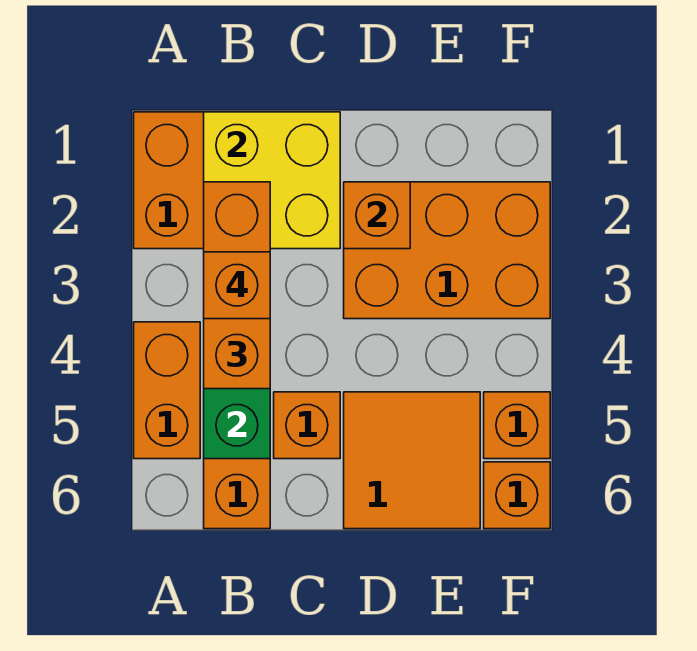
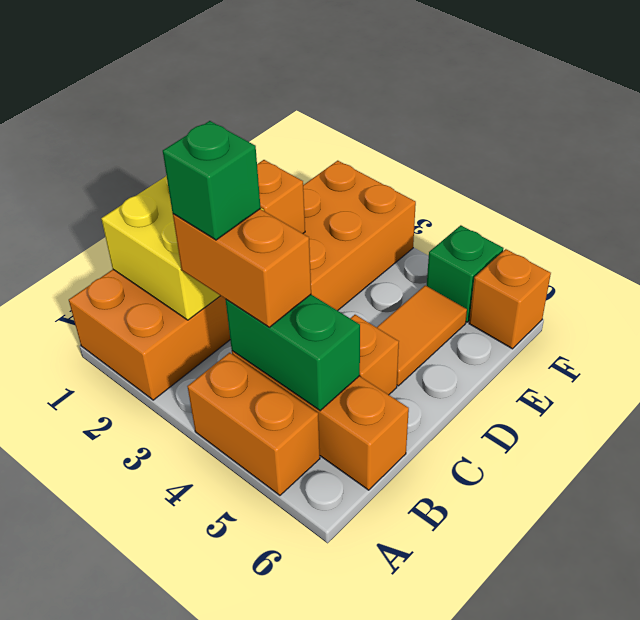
orange brick B2:B4 level 3 -> orange brick B3:B4 level 3
orange brick B3 level 4 -> green brick B3 level 4
orange tile D5:E6 level 1 -> orange tile D5:E5 level 1
orange brick F5 level 1 -> green brick F5 level 1

